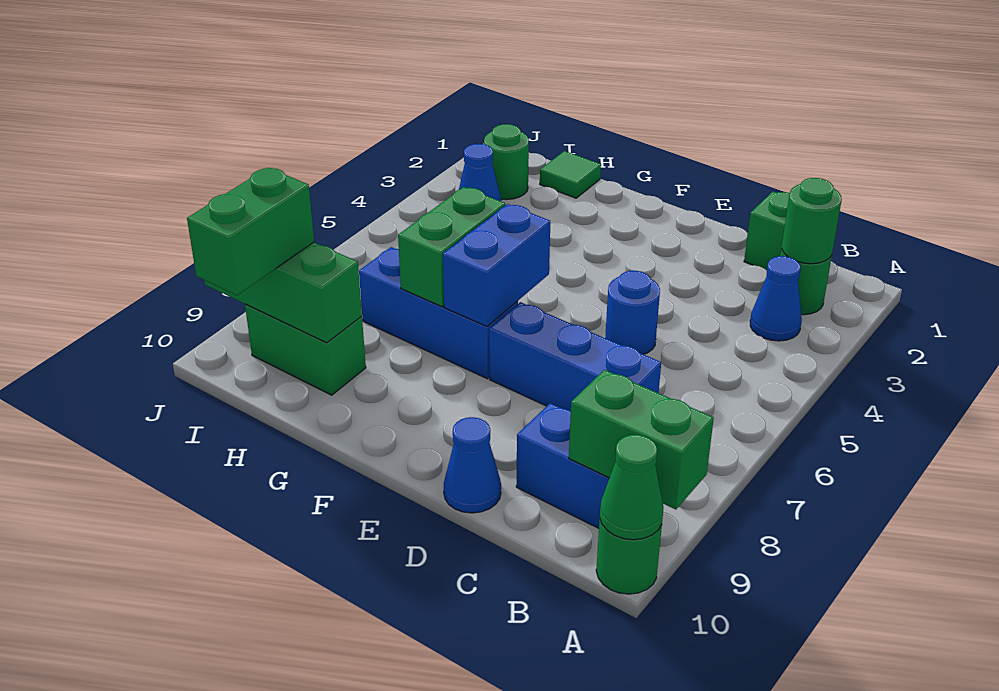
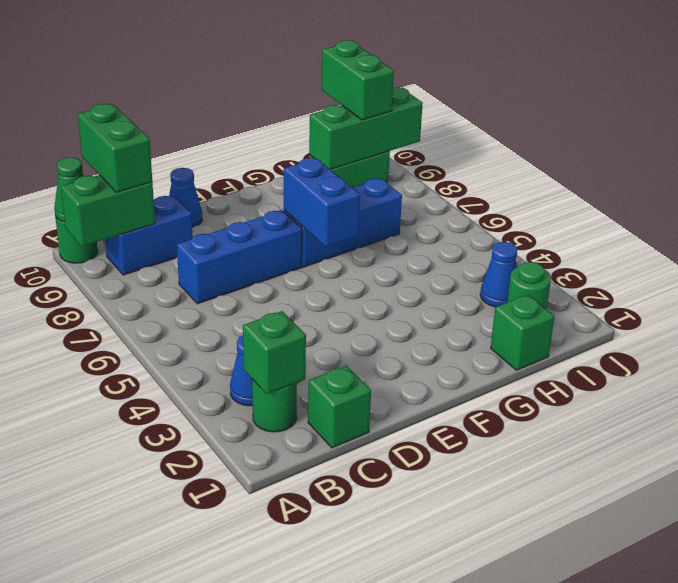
green round brick B2 level 2 -> green brick B2 level 2
blue round brick D5 level 1 -> none
green brick G6:G7 level 2 -> green brick B9:B10 level 3
green tile H1 level 1 -> green brick H1 level 1

